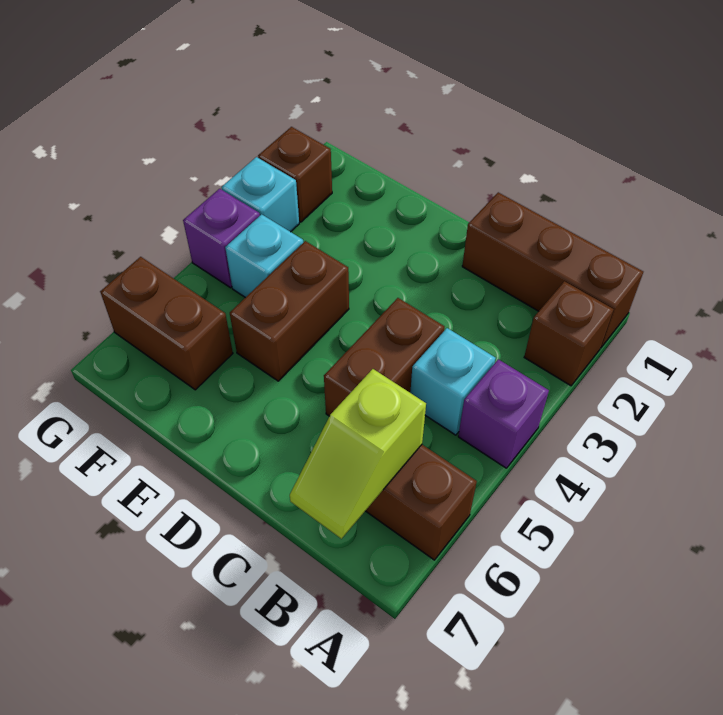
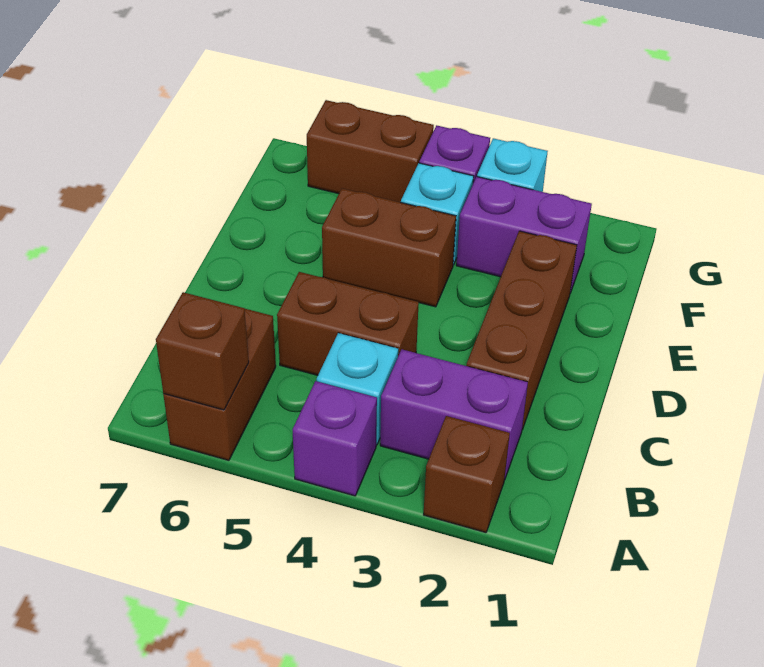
brown brick A1:C1 level 1 -> brown brick C2:E2 level 1
none -> purple brick B2:B3 level 1
lime slope B6:B7 level 2 top 6 -> none
none -> purple brick F2:F3 level 1
brown brick F6:G6 level 1 -> brown brick G5:G6 level 1
brown brick G2 level 1 -> brown brick A6 level 2

